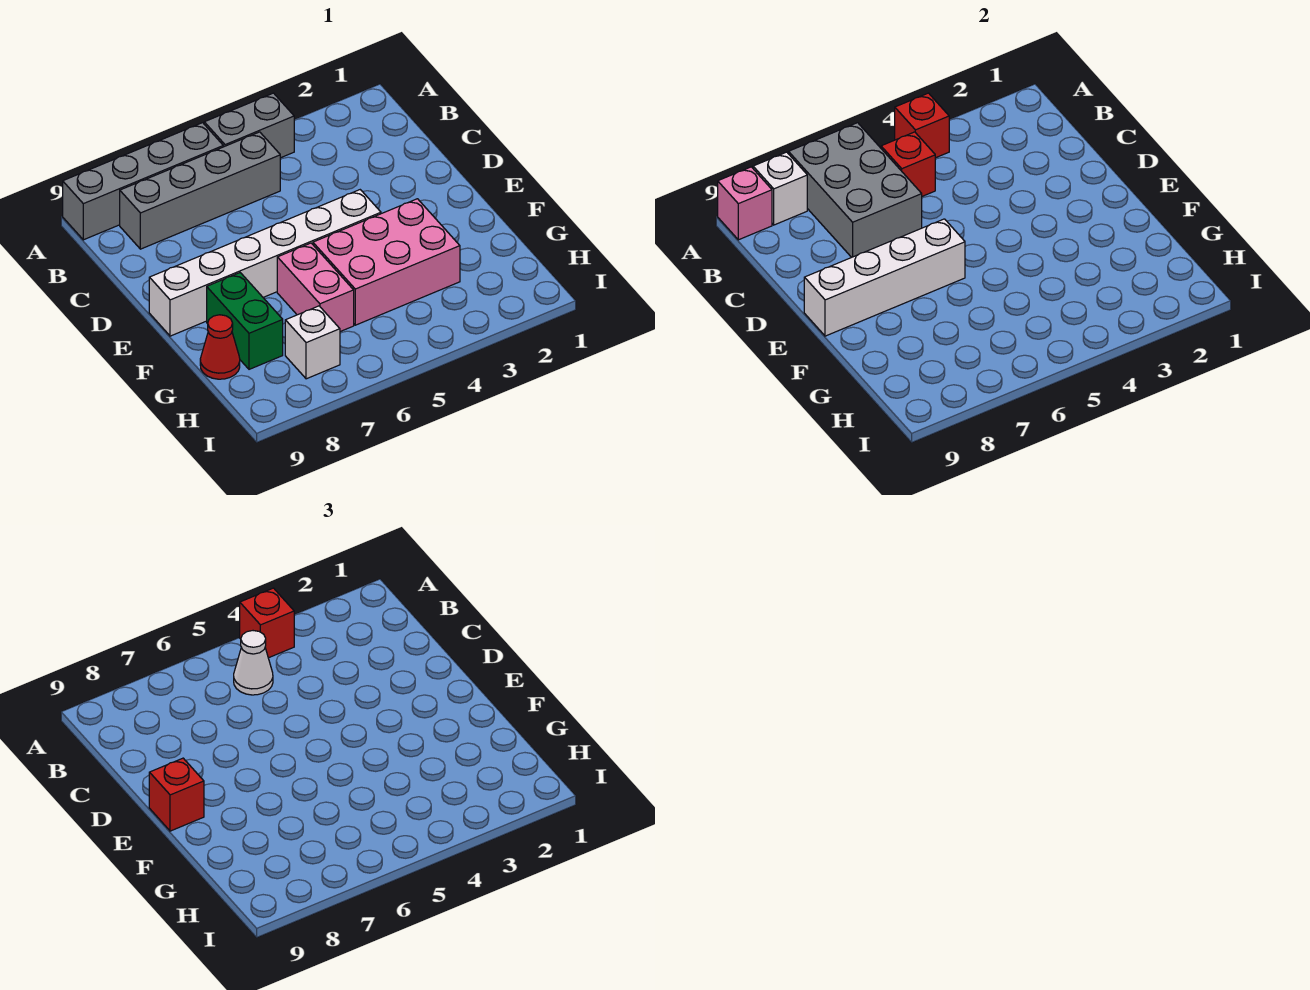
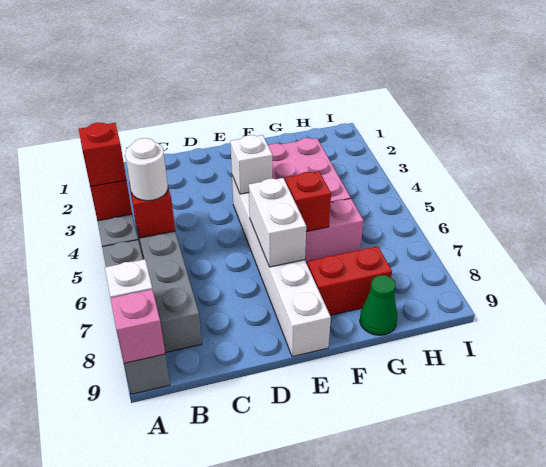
grey brick A6:C7 level 2 -> none
white cone B5 level 3 -> white round brick B5 level 3
white brick E6:E9 level 2 -> white brick E6:E7 level 2
red brick E9 level 3 -> red brick F6 level 2
green brick F8:G8 level 1 -> red brick F8:G8 level 1
red cone G9 level 1 -> green cone G9 level 1
white brick H7 level 1 -> white brick E4 level 2

